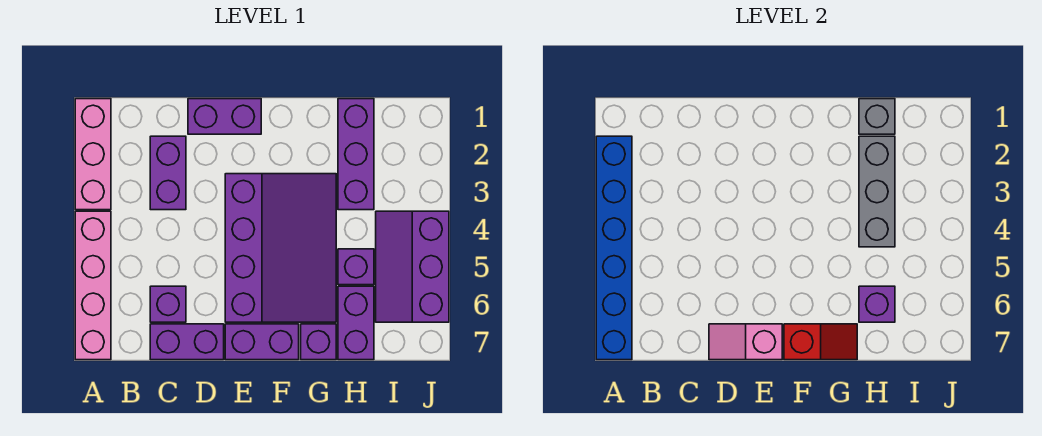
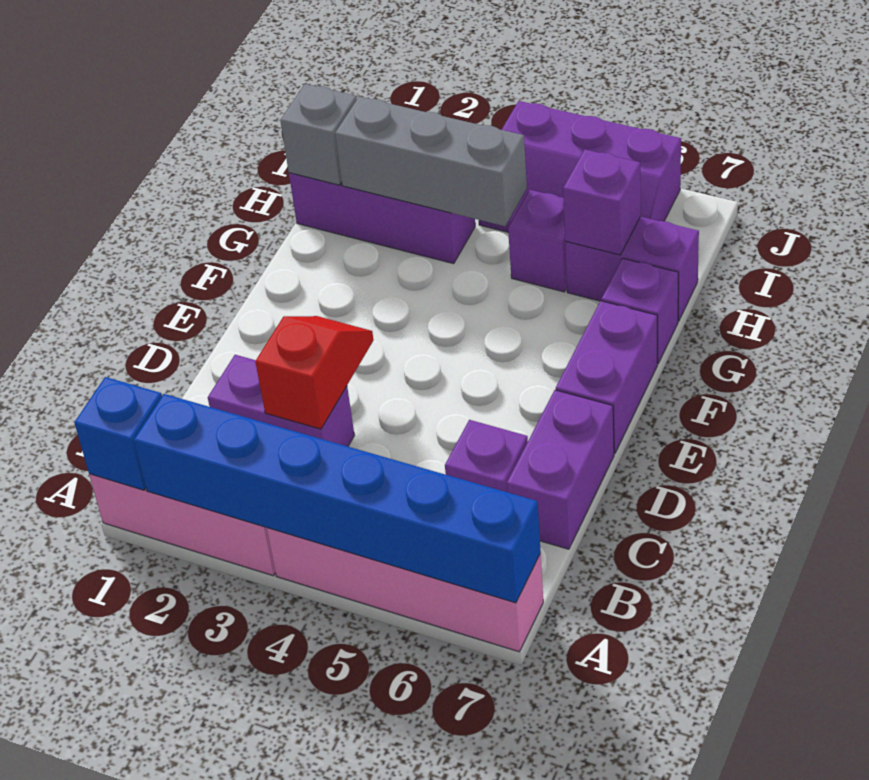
none -> blue brick A1 level 2
purple brick D1:E1 level 1 -> none
pink slope D7:E7 level 2 top E -> none
purple slope E3:G6 level 1 top E -> none
red slope F7:G7 level 2 top F -> red slope C3:D3 level 2 top C

